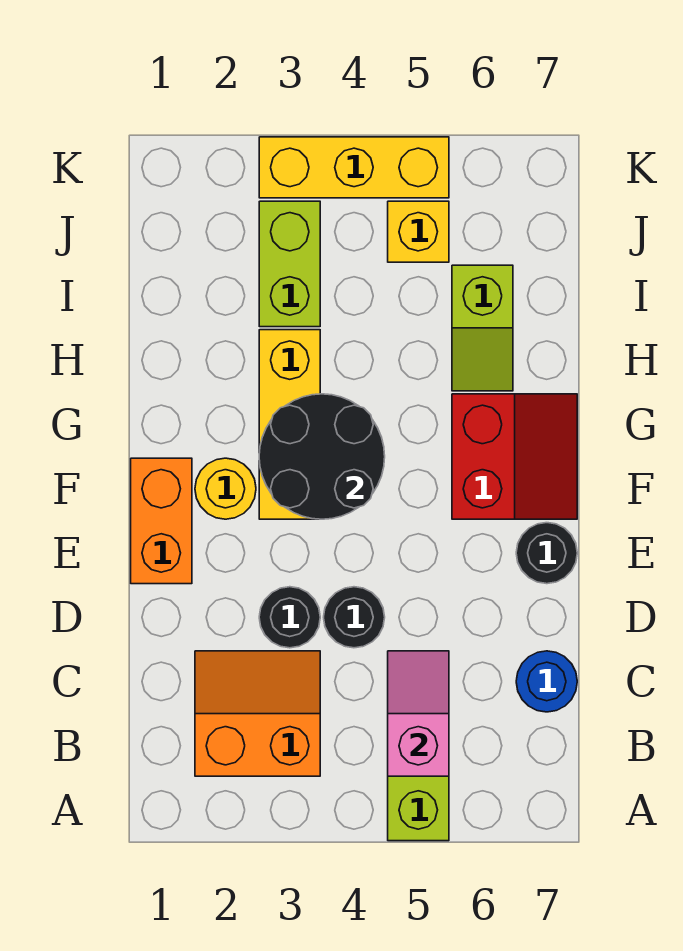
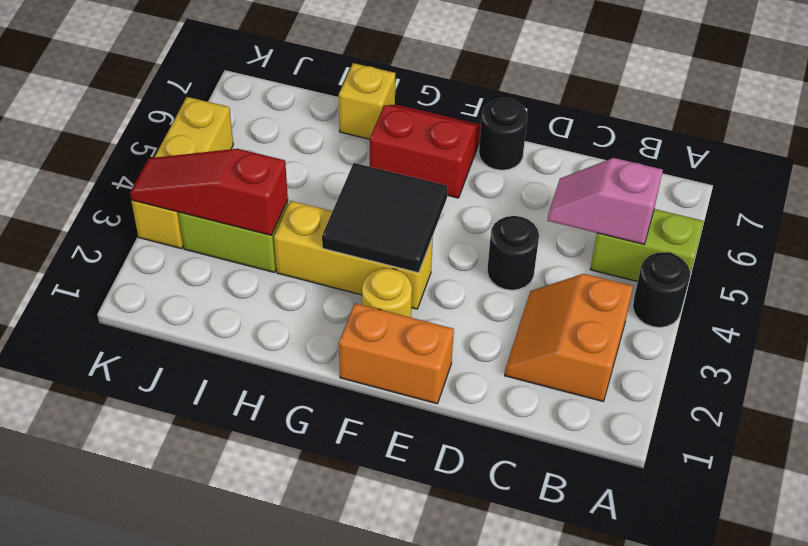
blue round brick C7 level 1 -> none
black round brick D3 level 1 -> black round brick A4 level 1
black round brick F3:G4 level 2 -> black tile F3:G4 level 2
lime slope H6:I6 level 1 top I -> none
none -> red slope I3:K3 level 2 top I
yellow brick J5 level 1 -> yellow brick H7 level 1

